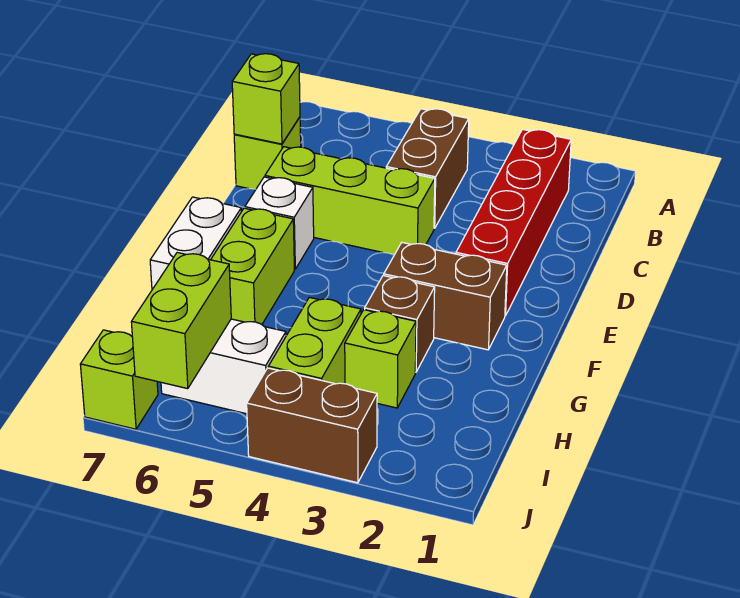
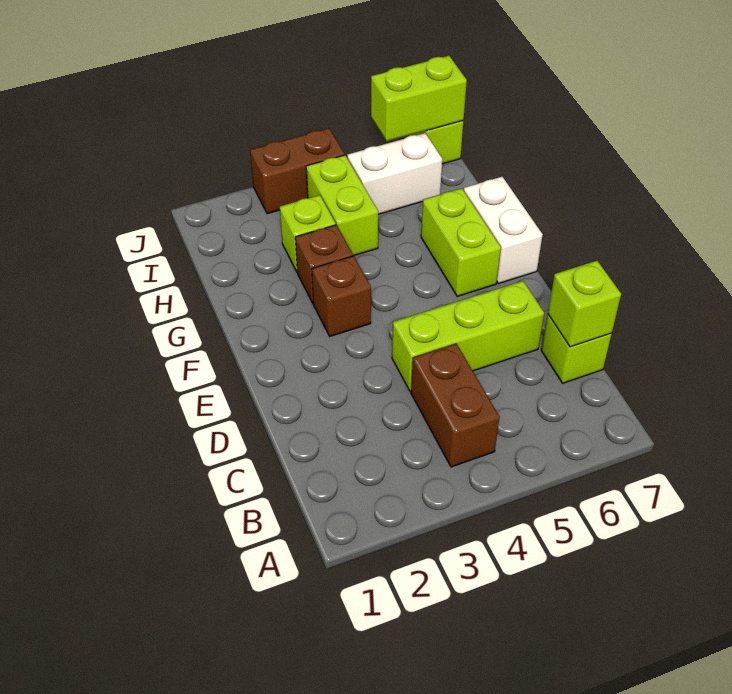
red brick B2:E2 level 1 -> none
white brick E6 level 1 -> none
brown brick F2:F3 level 1 -> brown brick F3 level 1
lime brick I6:J6 level 2 -> lime brick J6:J7 level 2

